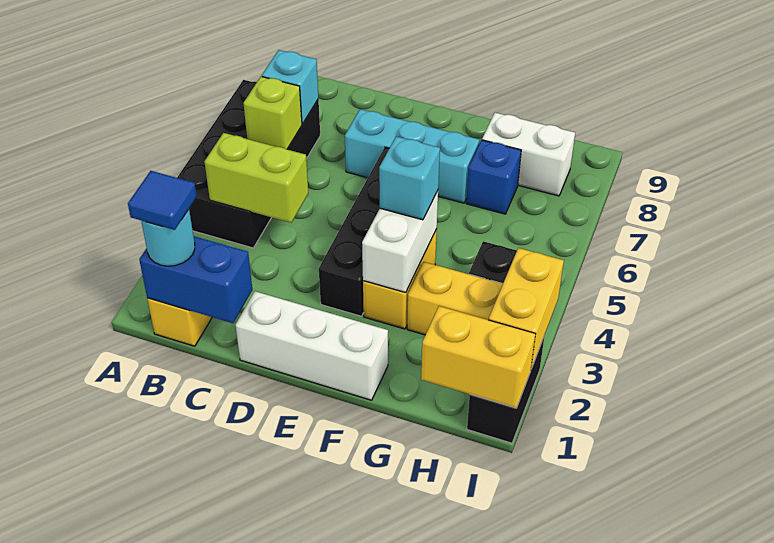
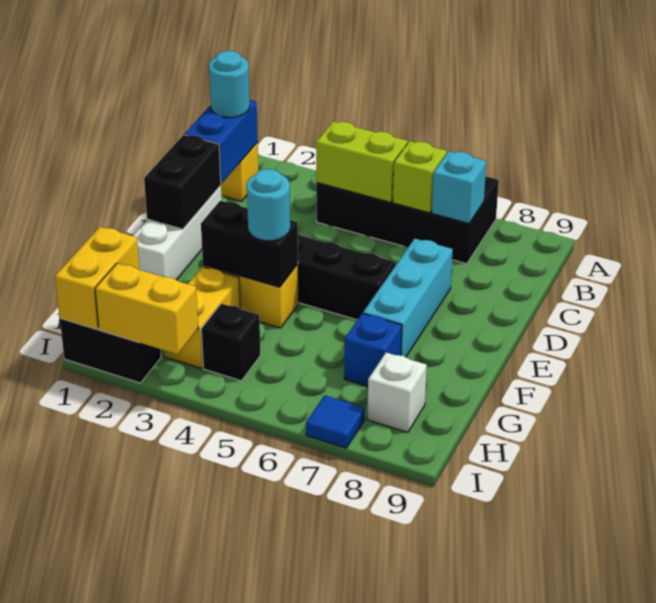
blue tile B1 level 4 -> blue tile I7 level 1
lime brick B4:C4 level 2 -> lime brick B4:B5 level 2
none -> black brick D1:E1 level 2
white brick F3:F4 level 2 -> black brick F3:F4 level 2
cyan brick F4 level 3 -> cyan round brick F4 level 3
white brick G8:H8 level 1 -> white brick H8 level 1

